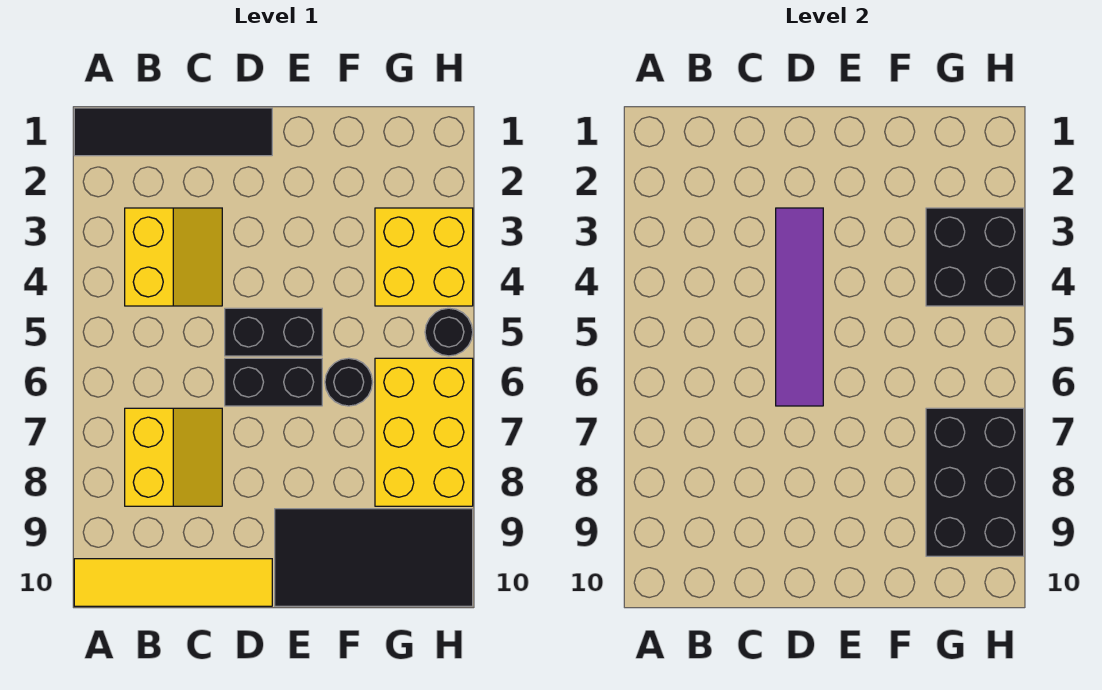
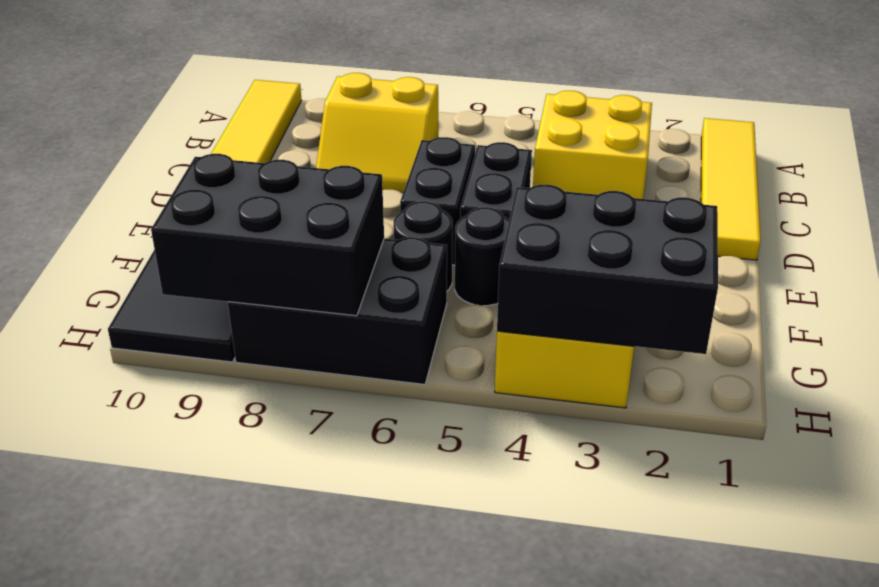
black tile A1:D1 level 1 -> yellow tile A1:D1 level 1
yellow slope B3:C4 level 1 top B -> yellow brick B3:C4 level 1
purple tile D3:D6 level 2 -> none
black brick G3:H4 level 2 -> black brick G2:H4 level 2
yellow brick G6:H8 level 1 -> black brick G6:H8 level 1
black round brick H5 level 1 -> black round brick F5 level 1

